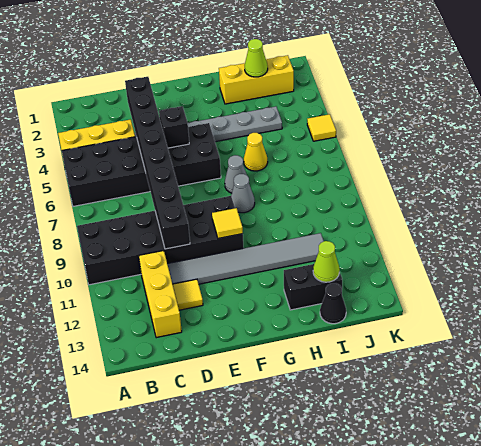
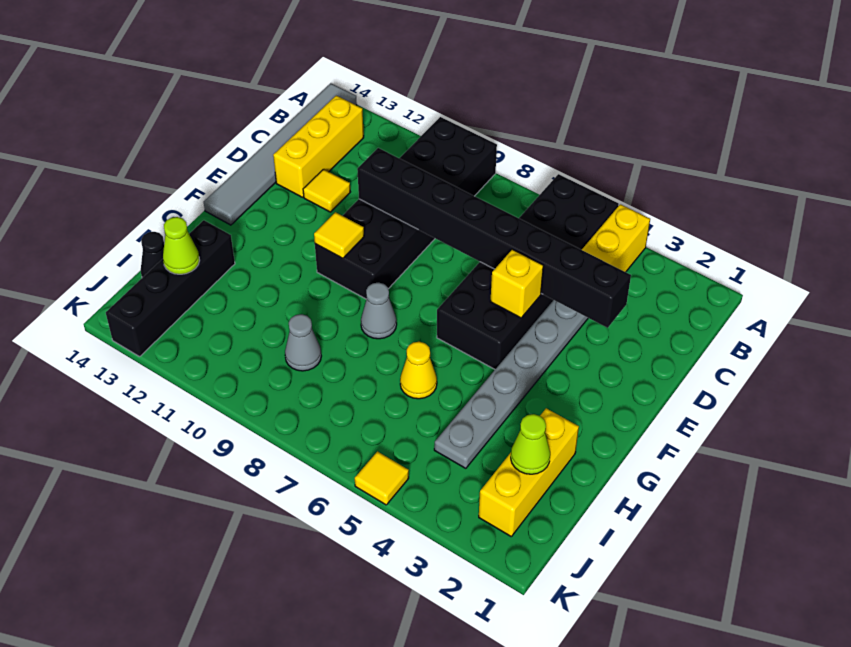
yellow brick C11:C13 level 1 -> yellow brick B13:D13 level 1
grey tile D11:I11 level 1 -> grey tile A14:F14 level 1
black brick E5 level 2 -> yellow brick E5 level 2
grey cone G7 level 1 -> grey cone I9 level 1
black brick H13:I13 level 1 -> black brick H13:K13 level 1

